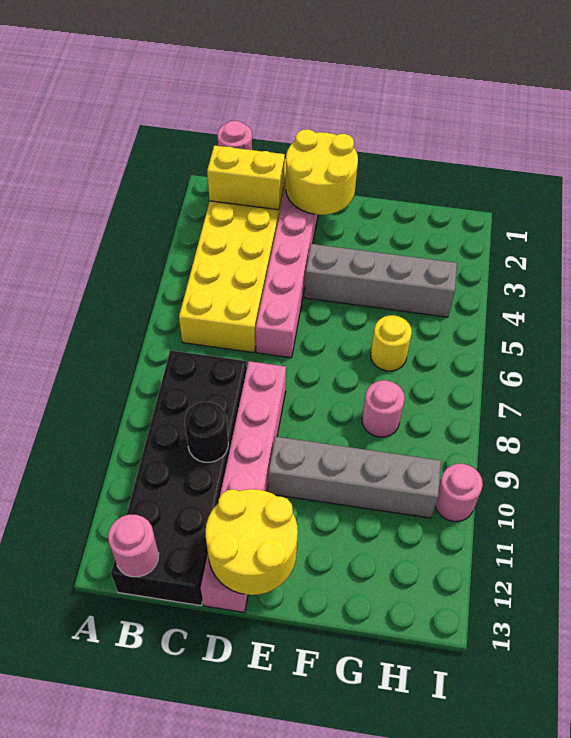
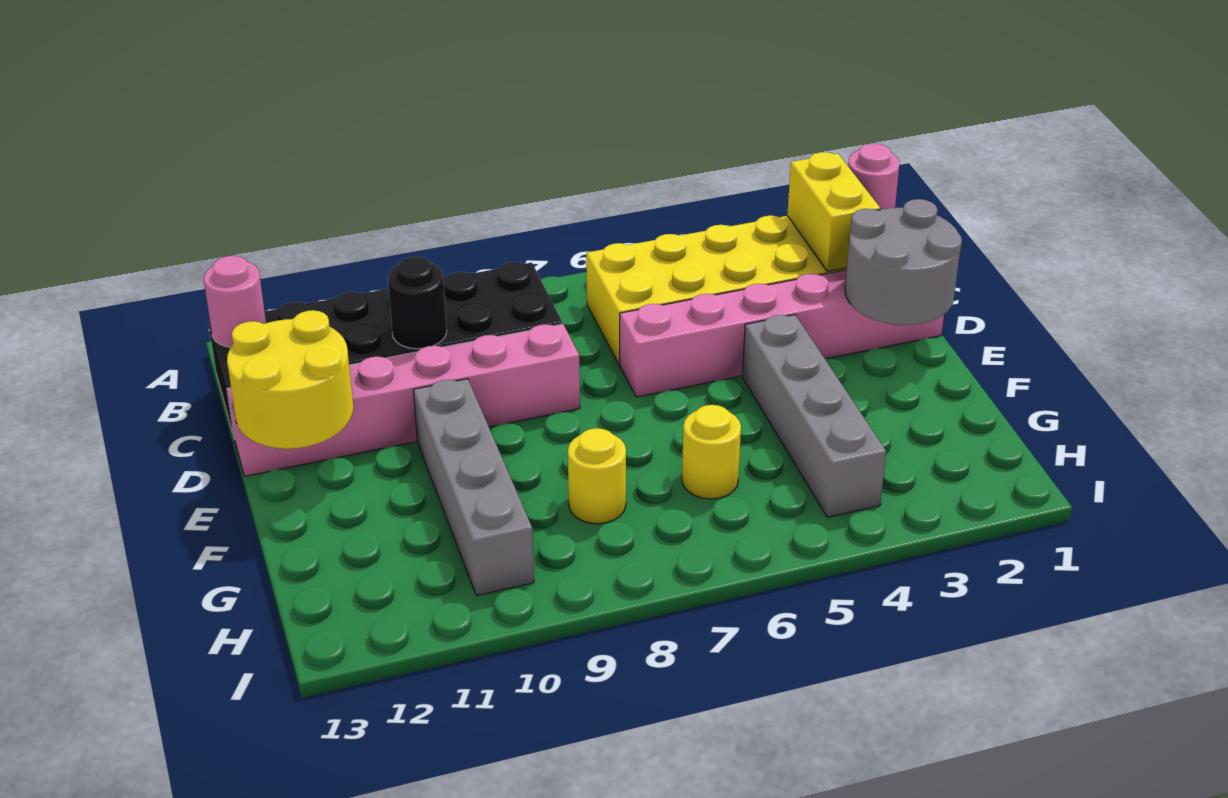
yellow round brick D1:E2 level 2 -> grey round brick D1:E2 level 2
pink round brick G8 level 1 -> yellow round brick G8 level 1
pink round brick I10 level 1 -> none

